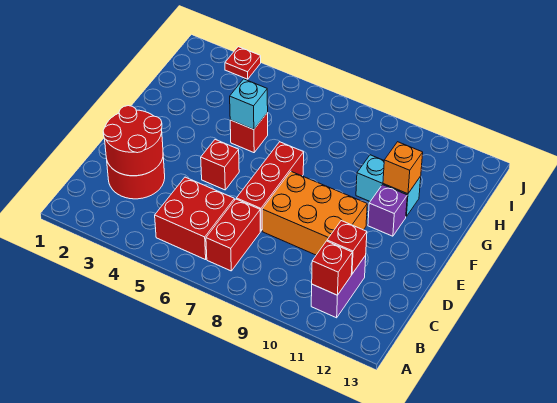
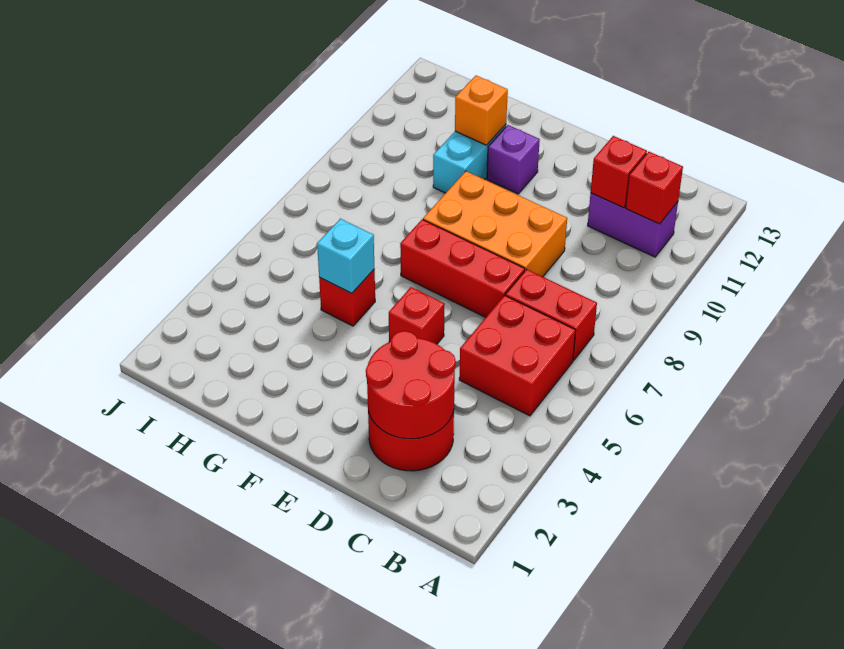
orange brick D8:E10 level 1 -> orange brick D8:F9 level 1
red plate J3 level 1 -> none

